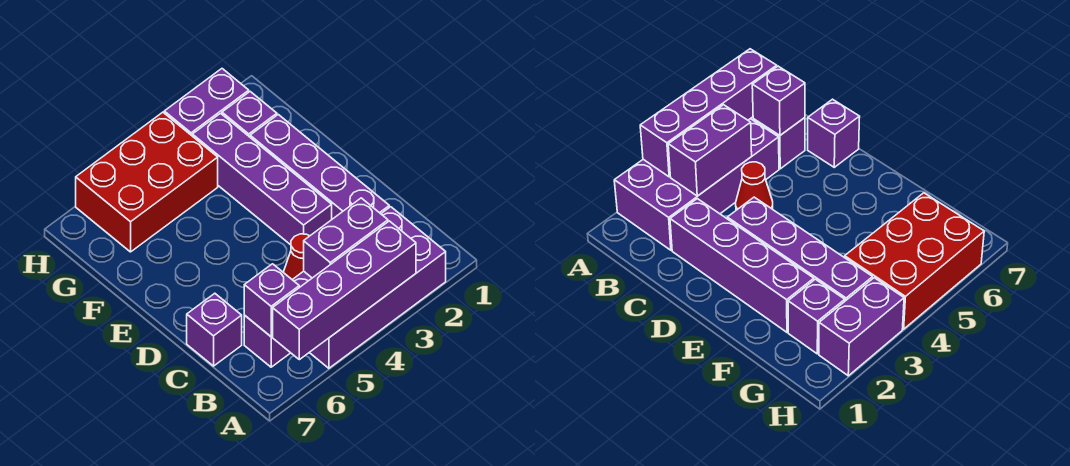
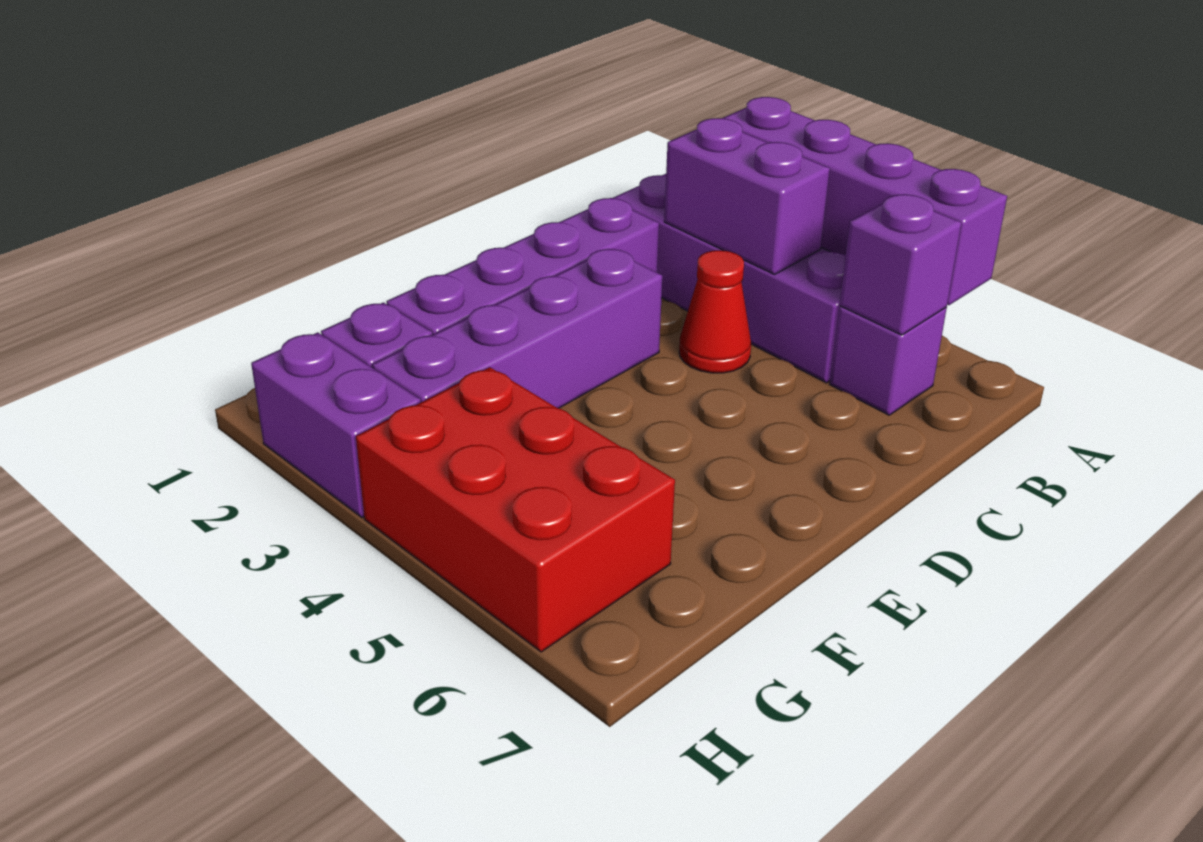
purple brick C7 level 1 -> none

